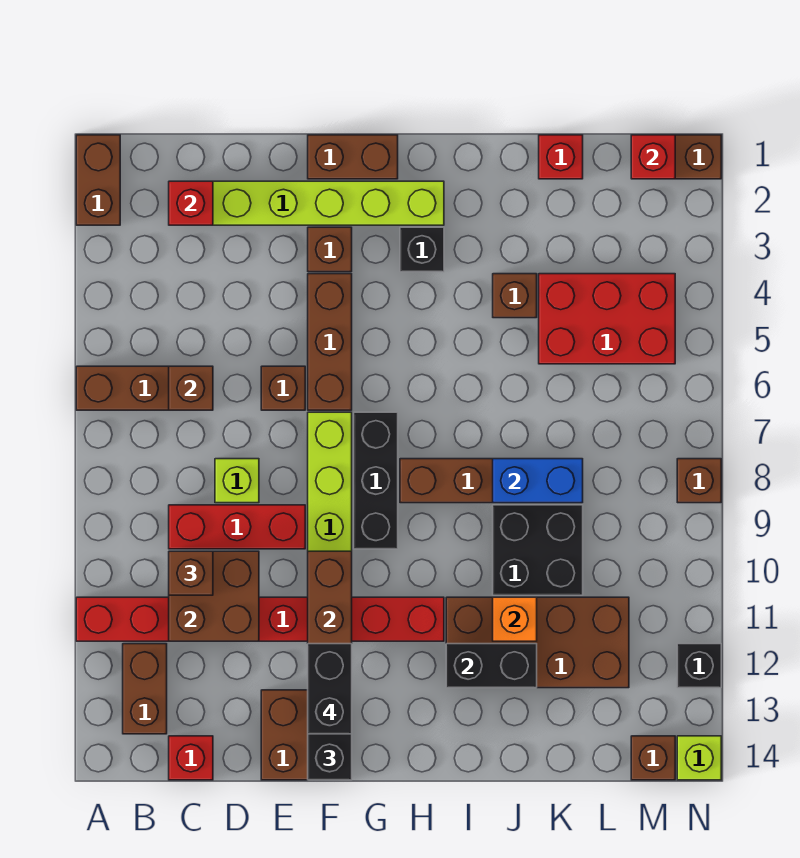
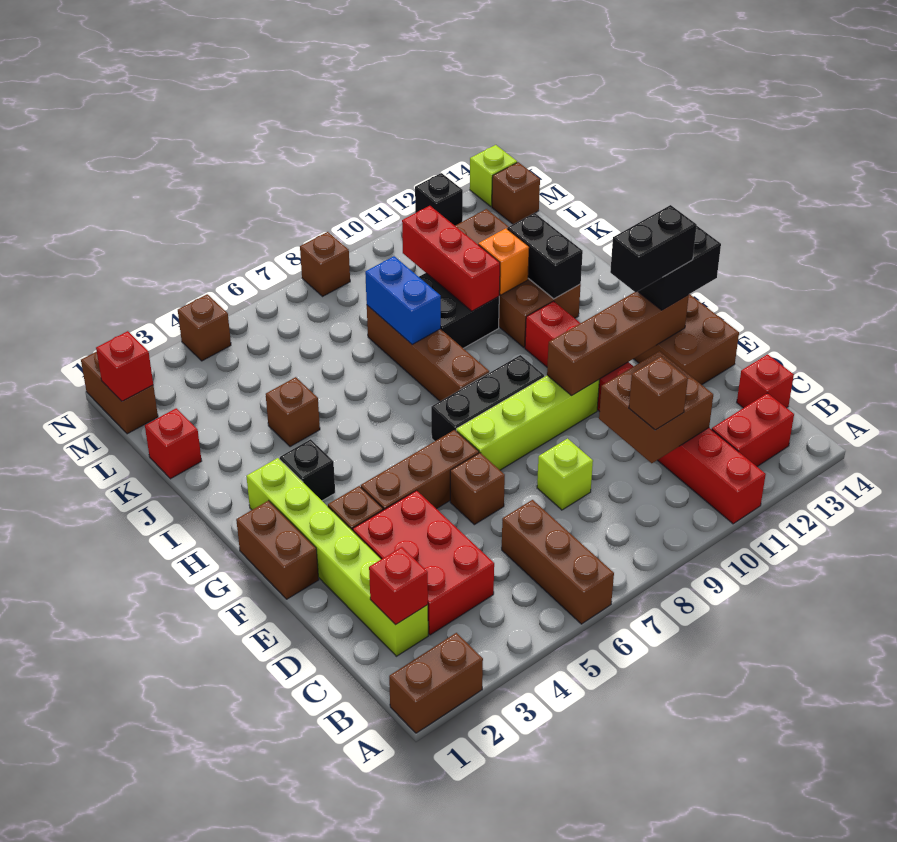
brown brick B12:B13 level 1 -> red brick B12:B13 level 1
brown brick C6 level 2 -> brown brick N4 level 1
red brick C9:E9 level 1 -> red brick J10:L10 level 2
red brick K4:M5 level 1 -> red brick C3:E4 level 1

